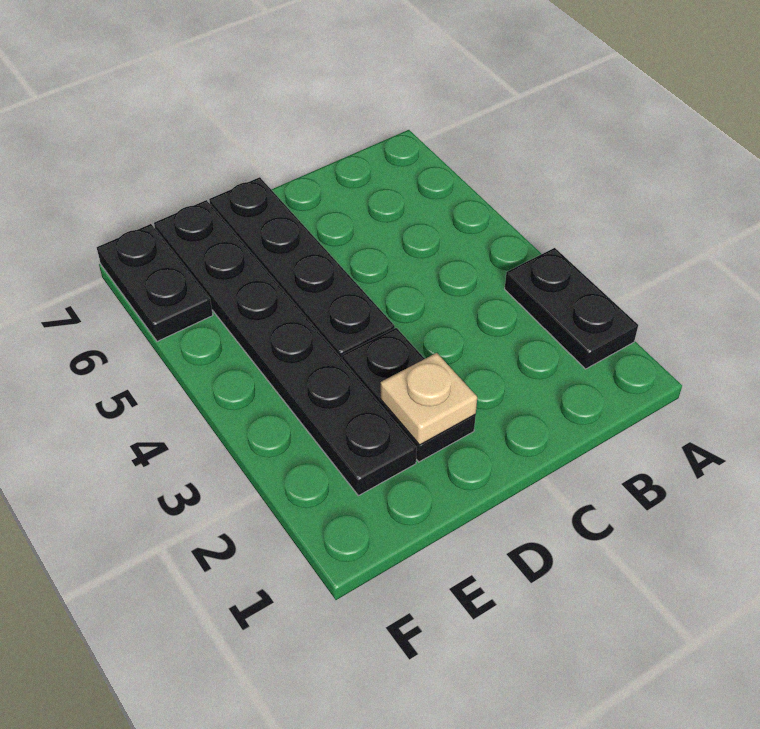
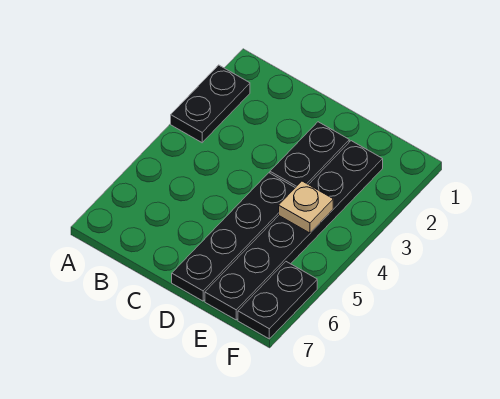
tan plate D2 level 2 -> tan plate E4 level 2

